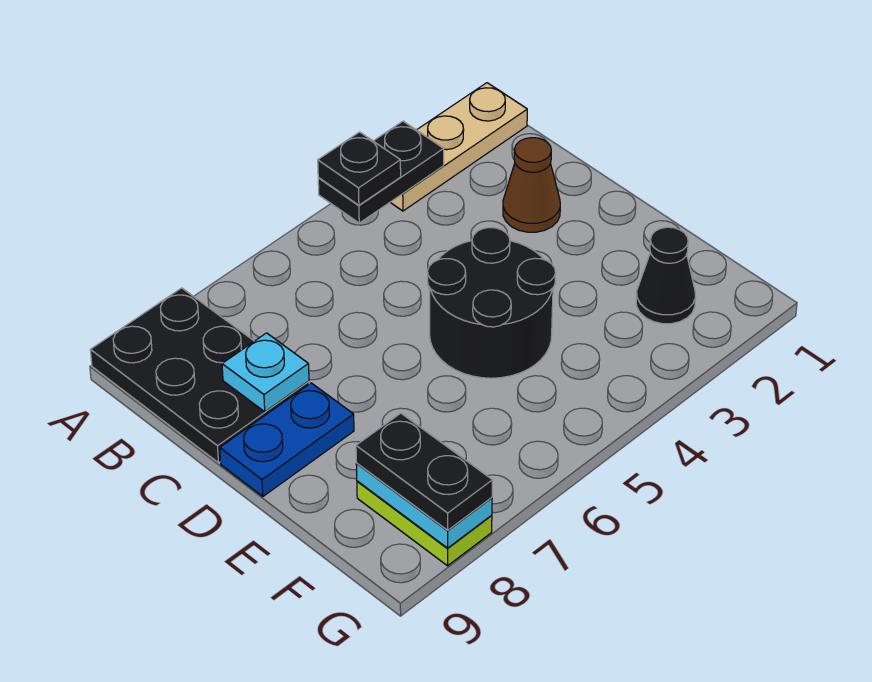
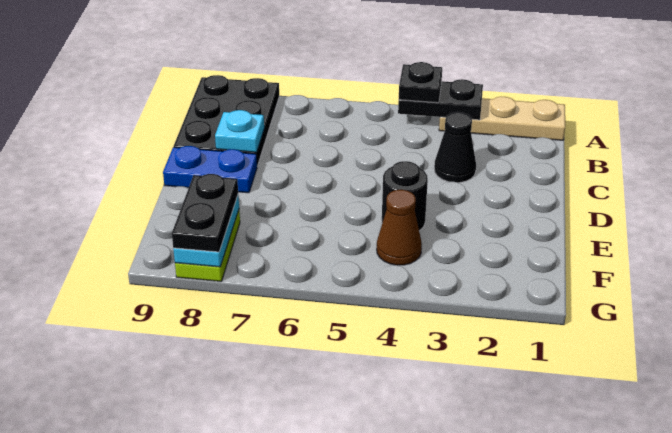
brown cone C2 level 1 -> brown cone F4 level 1
black round brick D4:E5 level 1 -> black round brick E4 level 1
black cone F2 level 1 -> black cone C3 level 1

